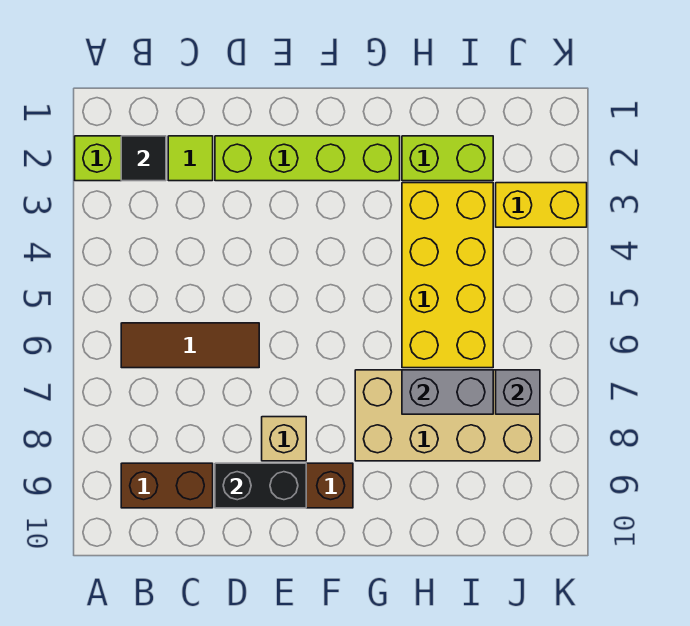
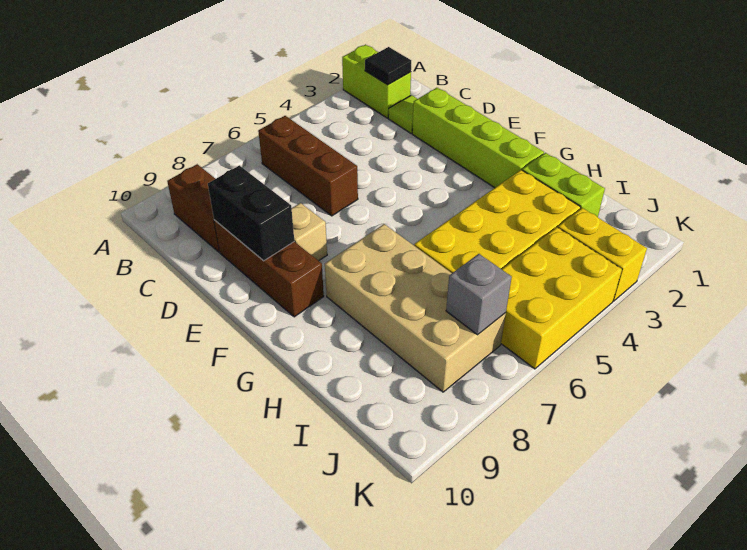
brown tile B6:D6 level 1 -> brown brick B6:D6 level 1
grey brick H7:I7 level 2 -> none
none -> yellow brick J4:K6 level 1

